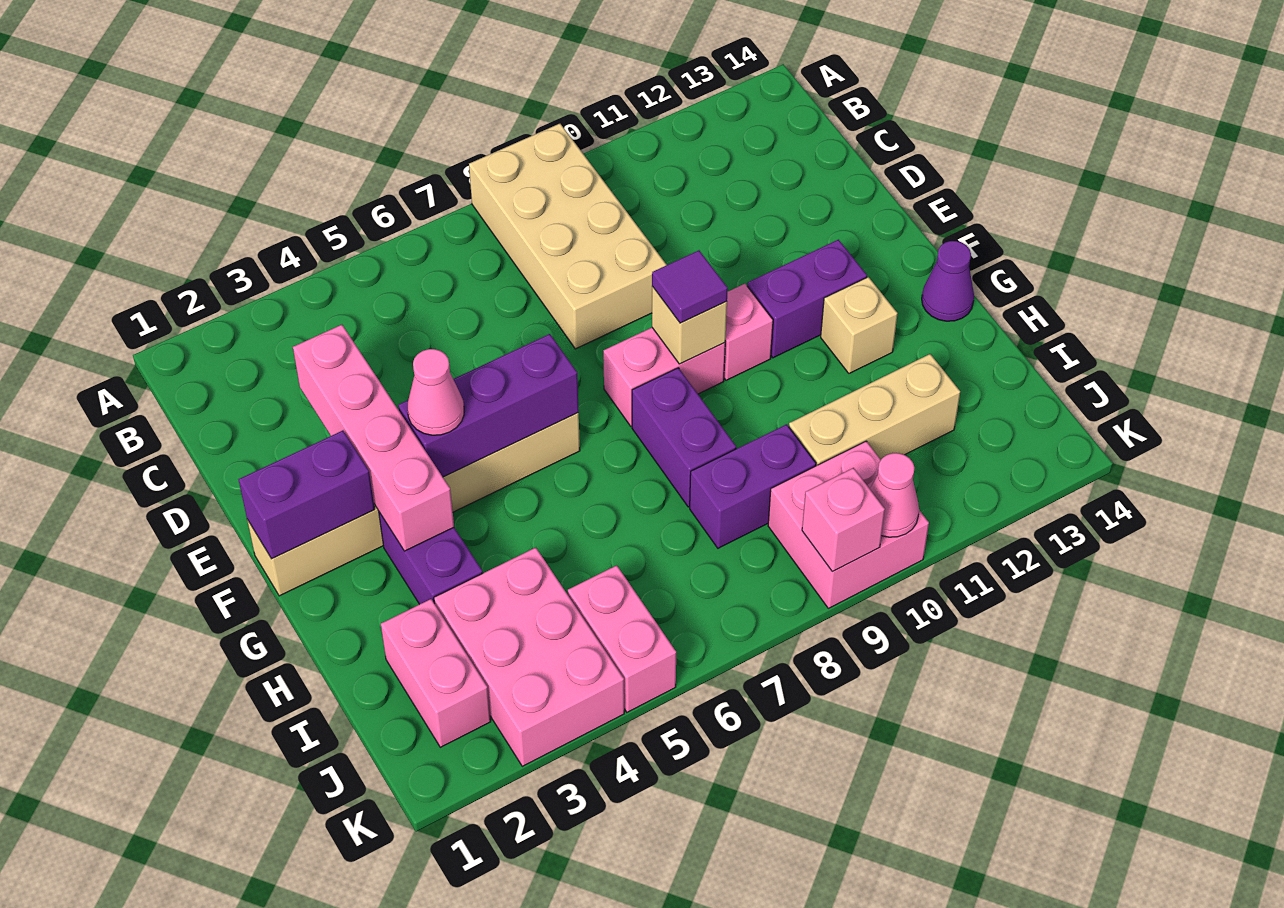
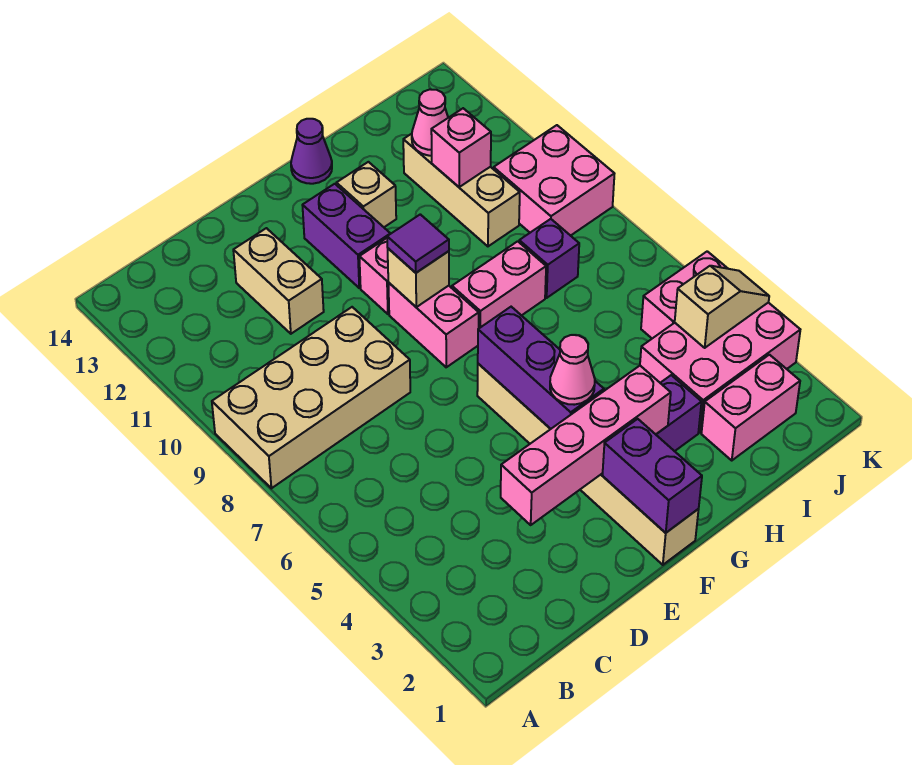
none -> tan brick D11:D12 level 1
purple brick G8:H8 level 1 -> pink brick G8:H8 level 1
purple brick I8:I9 level 1 -> purple brick I8 level 1
none -> tan slope J4:K4 level 2 top J
pink brick K9 level 2 -> pink brick I11 level 2
pink cone K10 level 2 -> pink cone I12 level 2

